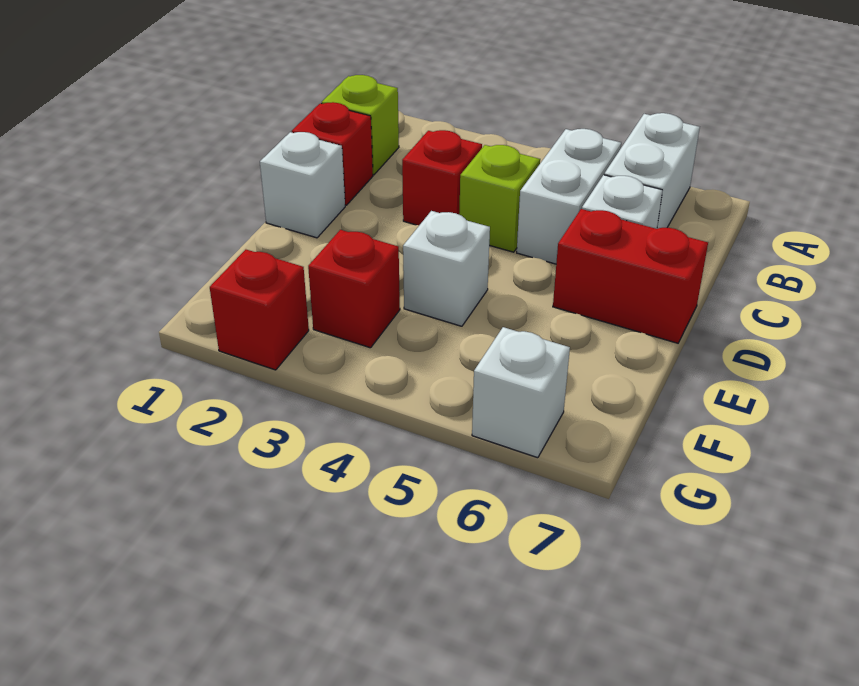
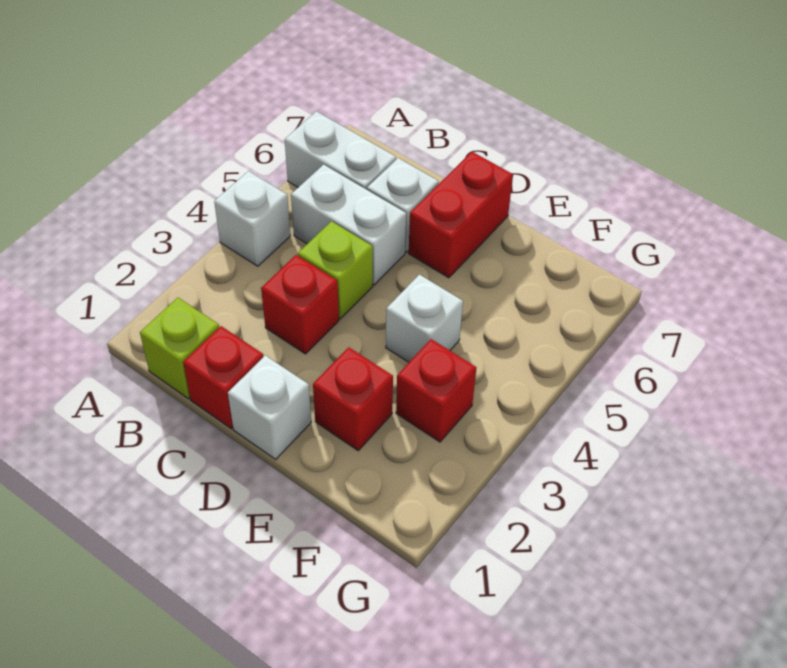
red brick G2 level 1 -> red brick E2 level 1
white brick G6 level 1 -> white brick A4 level 1

